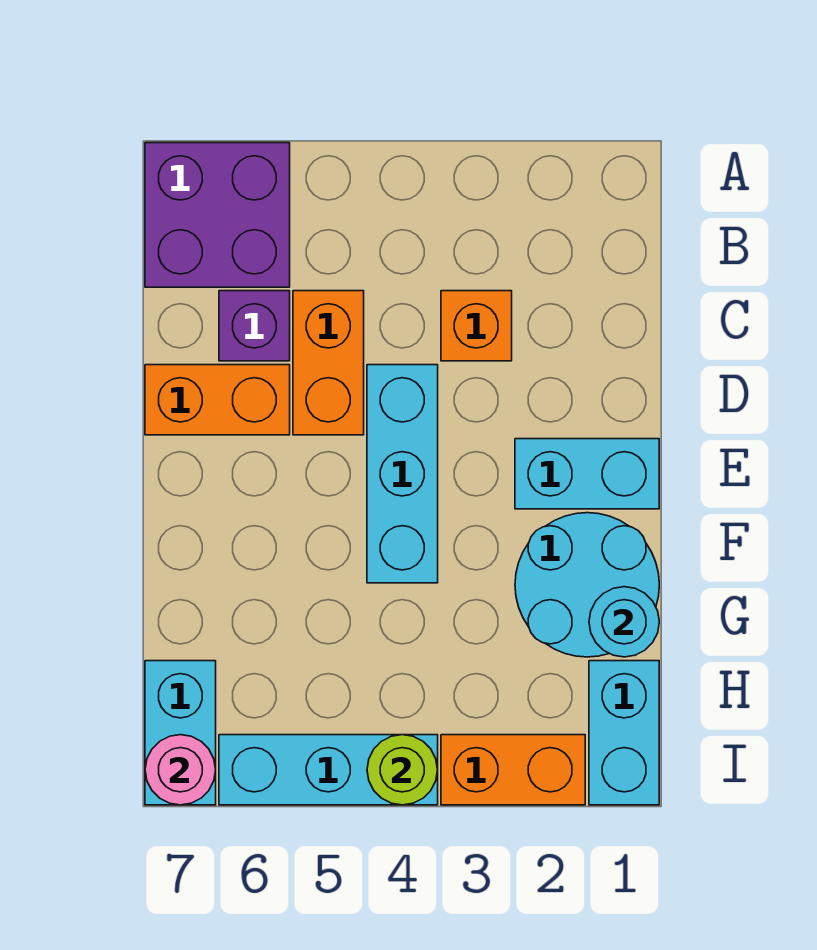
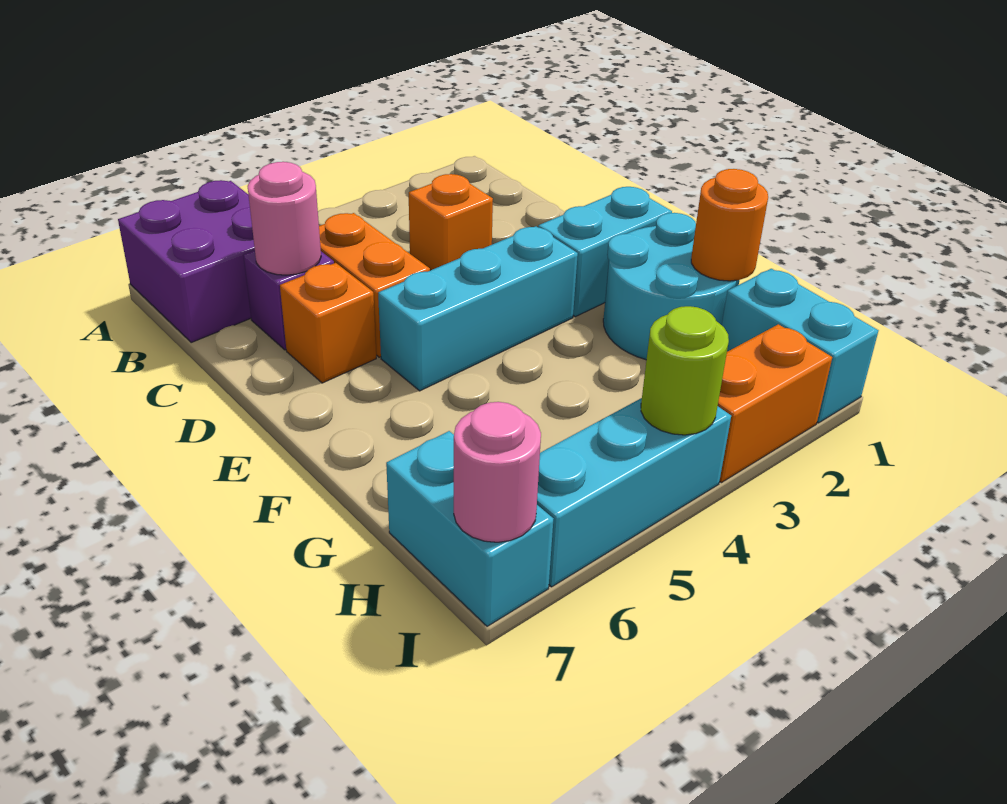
none -> pink round brick C6 level 2
cyan brick D4:F4 level 1 -> cyan brick E3:E5 level 1
orange brick D6:D7 level 1 -> orange brick D6 level 1
cyan round brick G1 level 2 -> orange round brick G1 level 2

